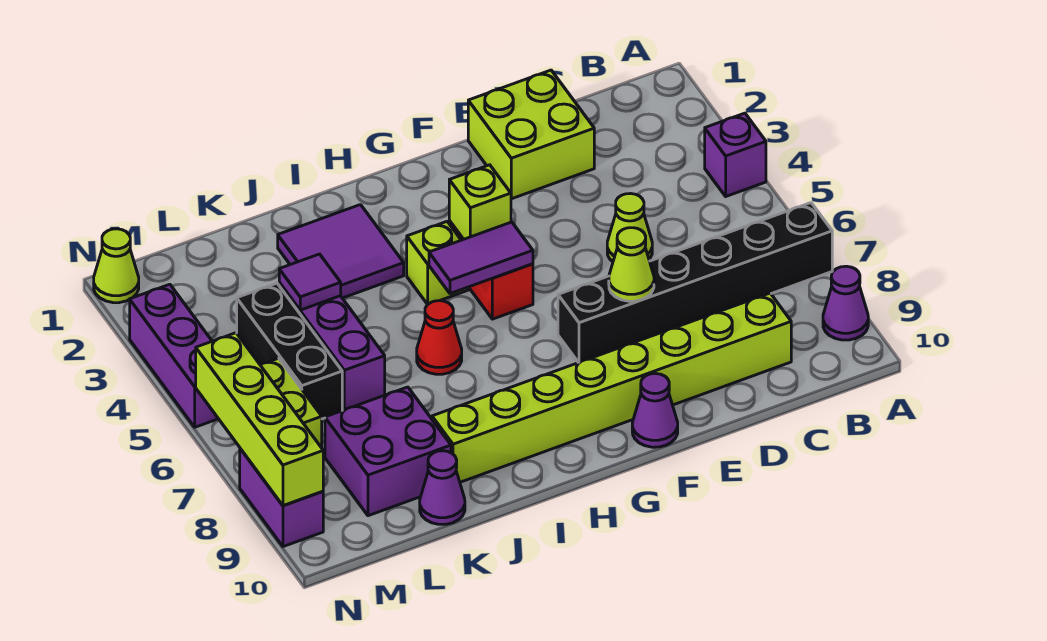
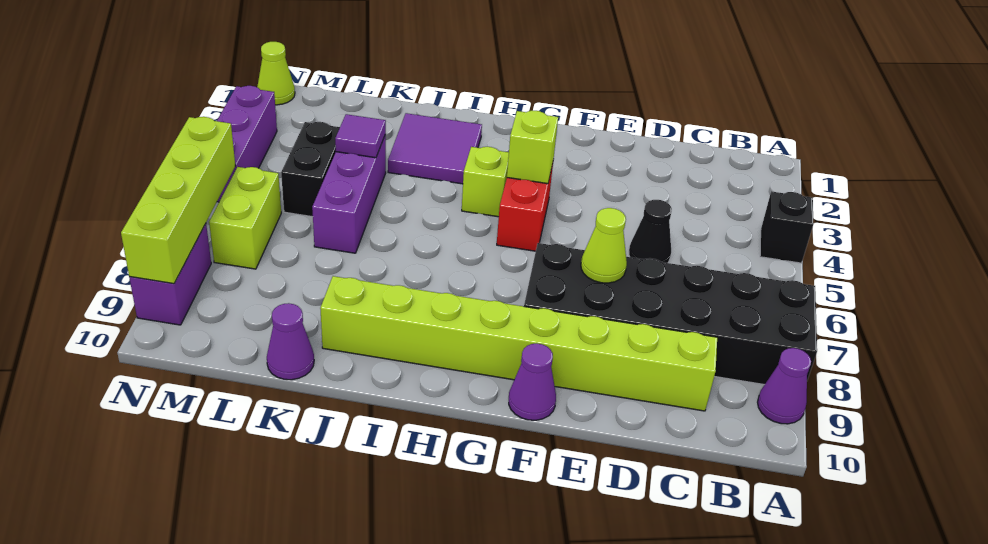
purple brick A4 level 1 -> black brick A4 level 1
black brick A7:F7 level 1 -> black brick A7:F8 level 1
lime brick D1:E2 level 1 -> none
lime cone D5 level 1 -> black cone D5 level 1
purple tile G5:H5 level 2 -> none
red cone I6 level 1 -> none
purple brick K8:L9 level 1 -> none
black brick L4:L6 level 1 -> black brick L4:L5 level 1

